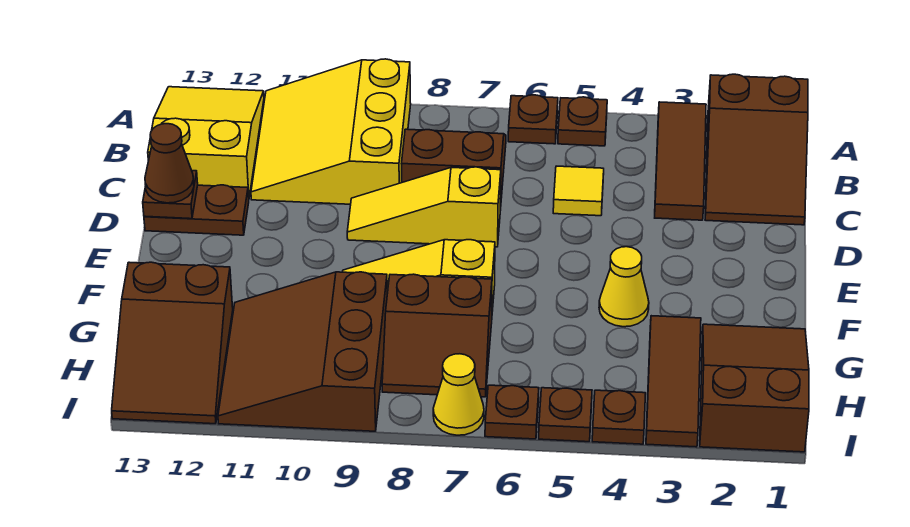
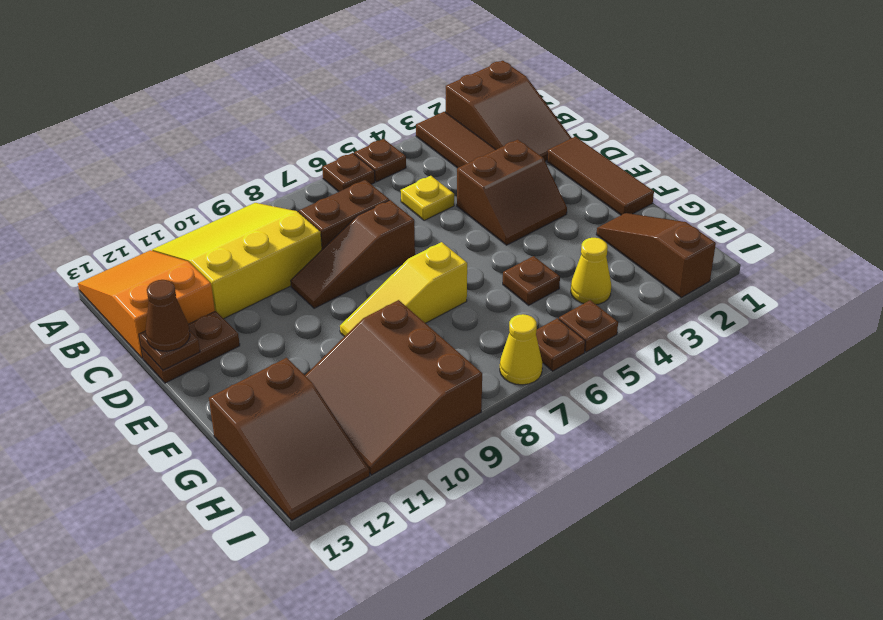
yellow slope A9:C11 level 1 top 9 -> yellow slope A9:C11 level 1 top C
yellow slope A12:C13 level 1 top C -> orange slope A12:C13 level 1 top C
yellow tile C5 level 1 -> yellow plate C5 level 1
yellow slope D7:D9 level 1 top 7 -> brown slope D7:D9 level 1 top 7
yellow cone F4 level 1 -> yellow cone H4 level 1
brown slope G1:I2 level 1 top I -> brown slope G2:I2 level 1 top I
brown tile G3:I3 level 1 -> brown tile D1:F1 level 1
brown slope G7:H8 level 1 top G -> brown slope D3:E4 level 1 top D
brown plate I4 level 1 -> brown plate G5 level 1

